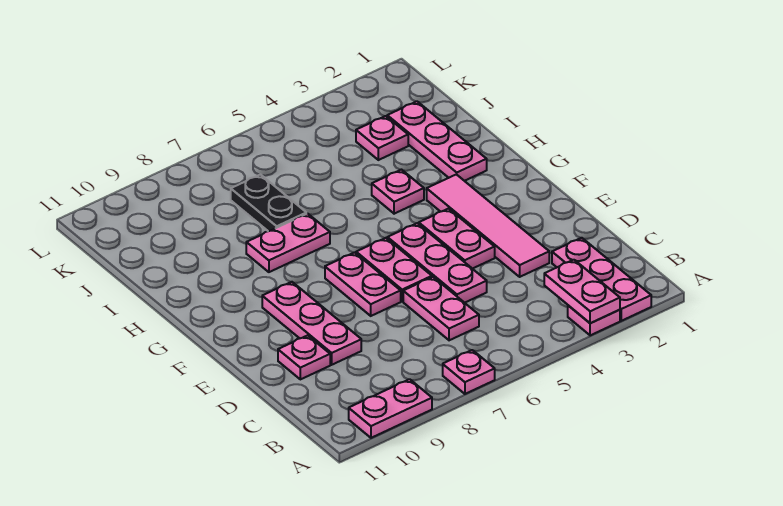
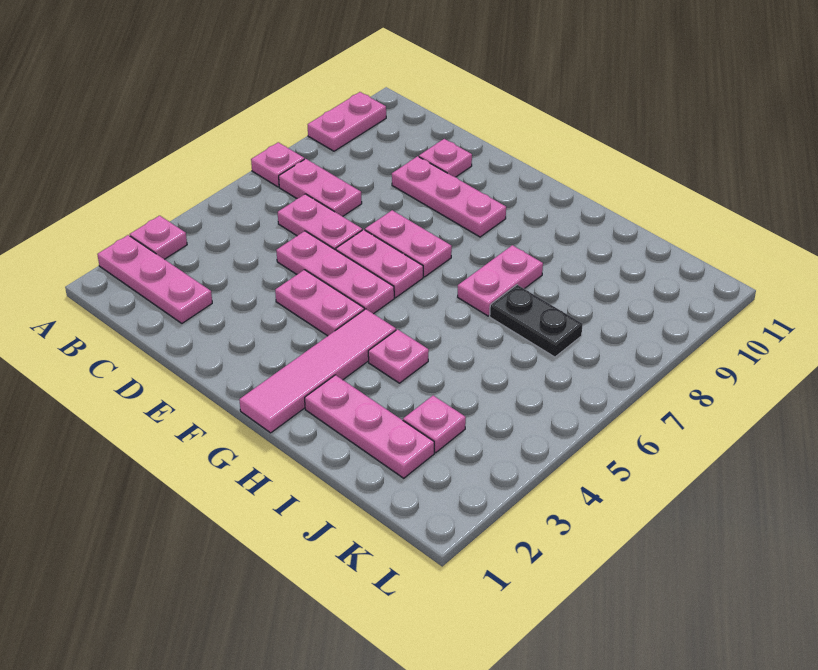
pink plate A3:B3 level 2 -> pink plate B7:C7 level 1
pink tile D3:G3 level 1 -> pink tile G1:G4 level 1

